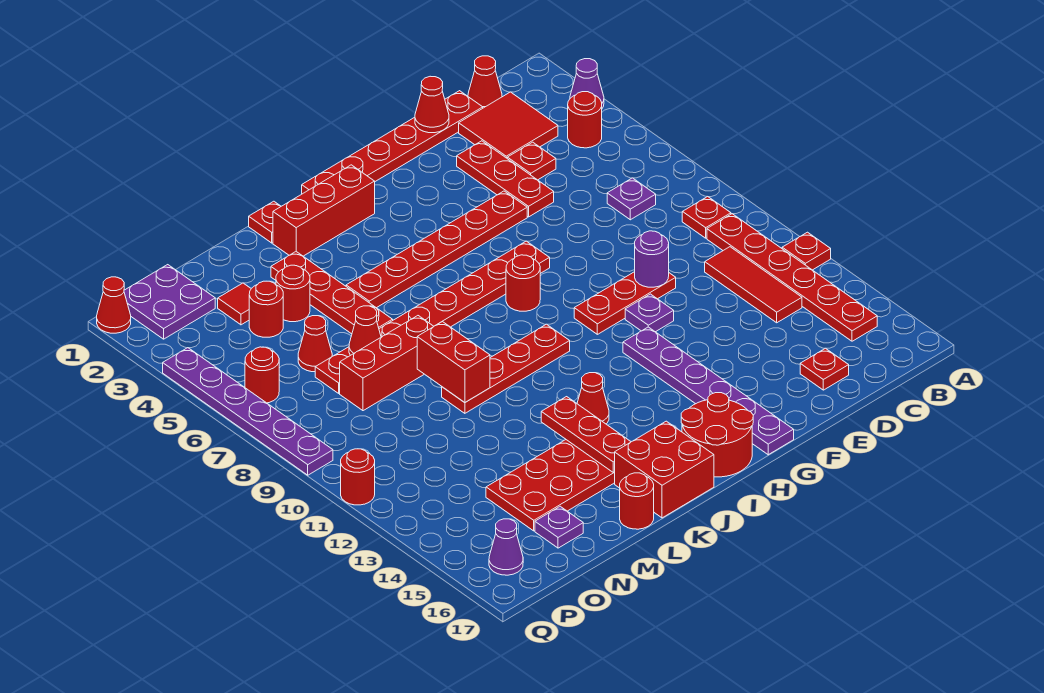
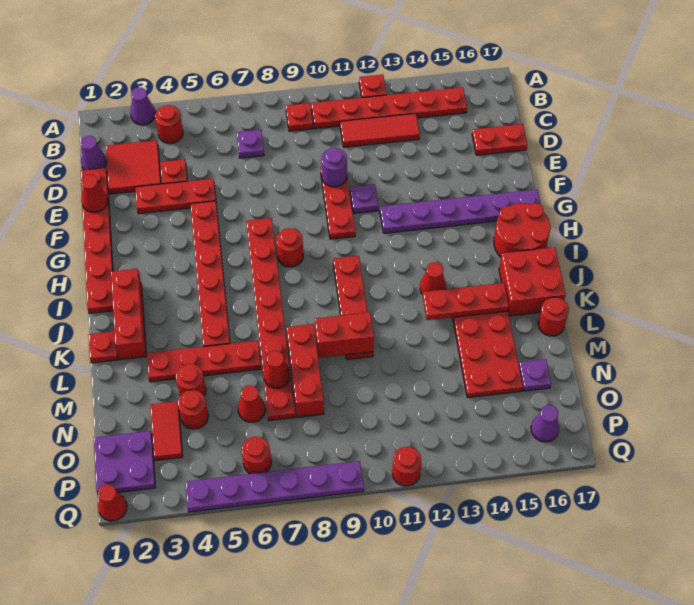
red cone C1 level 1 -> purple cone C1 level 1
red plate D16 level 1 -> red plate D16:D17 level 1
red tile N3 level 1 -> red tile N3:O3 level 1

